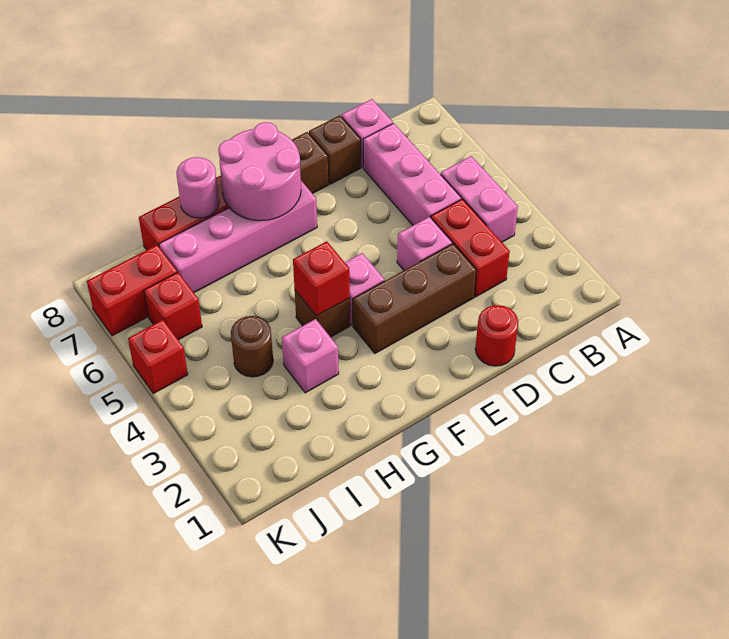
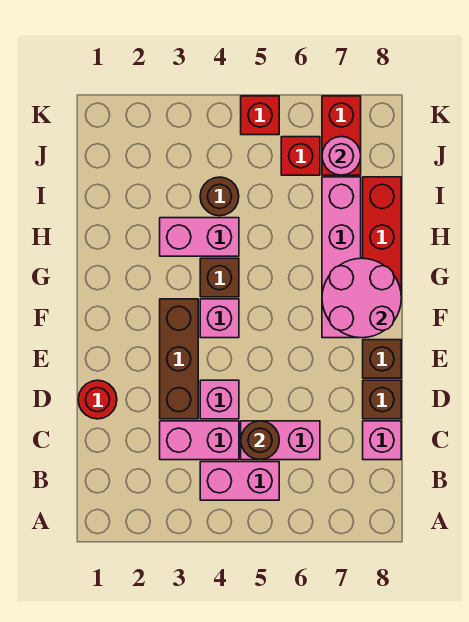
red brick C3:C4 level 1 -> pink brick C3:C4 level 1
pink brick C5:C7 level 1 -> pink brick C5:C6 level 1
none -> brown round brick C5 level 2
red brick G4 level 2 -> none
pink brick H3 level 1 -> pink brick H3:H4 level 1
pink round brick H8 level 2 -> pink round brick J7 level 2

